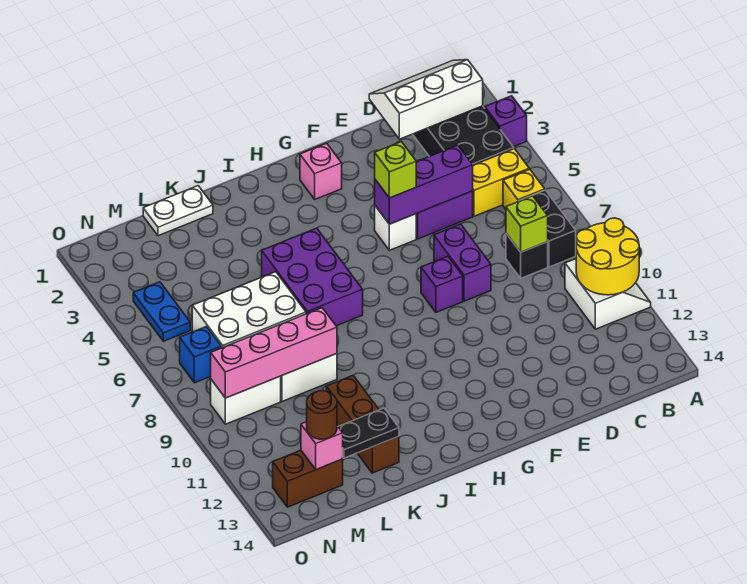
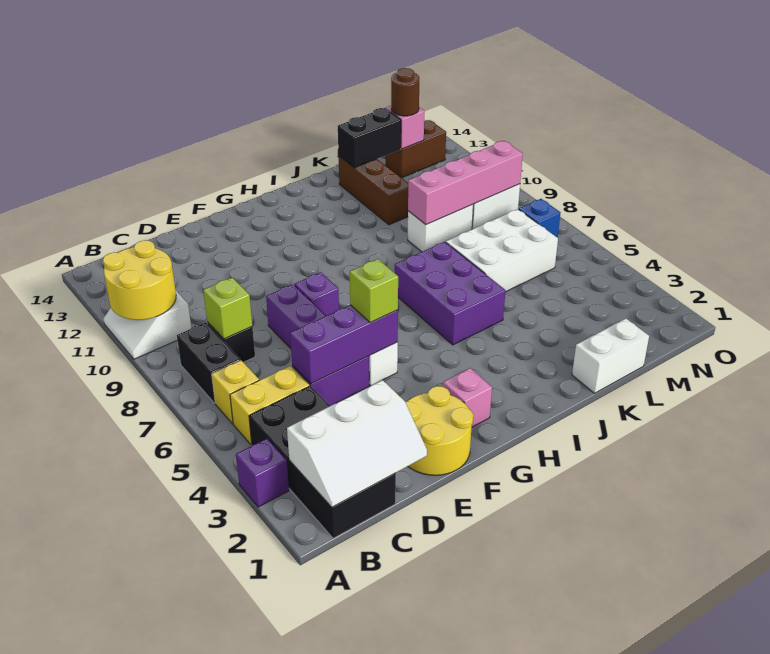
none -> yellow round brick E1:F2 level 1
white plate K1:L1 level 1 -> white brick K1:L1 level 1
black plate K13:L13 level 2 -> black brick K13:L13 level 2
blue plate N4:N5 level 1 -> none

